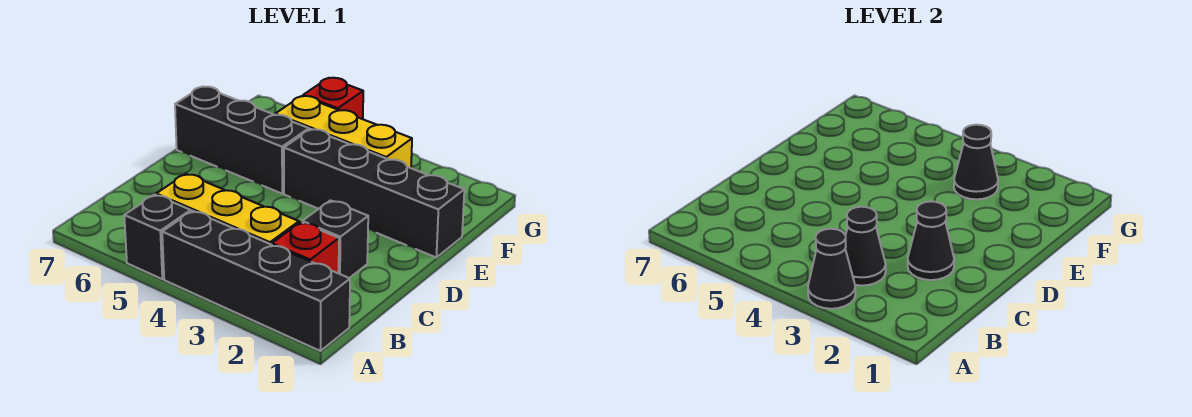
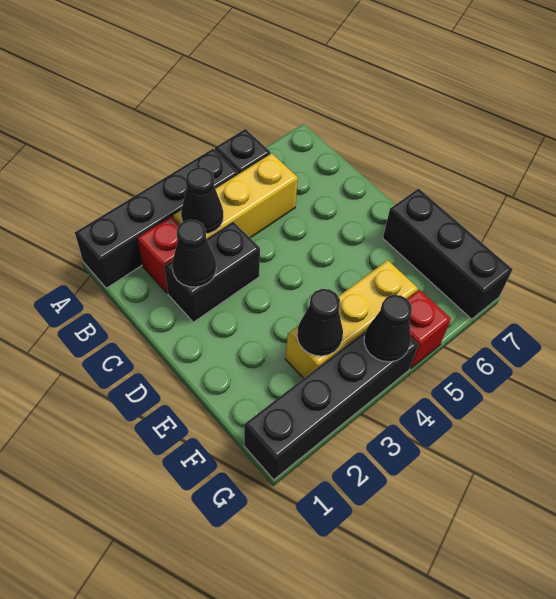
black cone A3 level 2 -> black cone G4 level 2
black brick C2 level 1 -> black brick C2:C3 level 1
black brick E1:E4 level 1 -> black brick G1:G4 level 1
black brick E5:E7 level 1 -> black brick E7:G7 level 1

